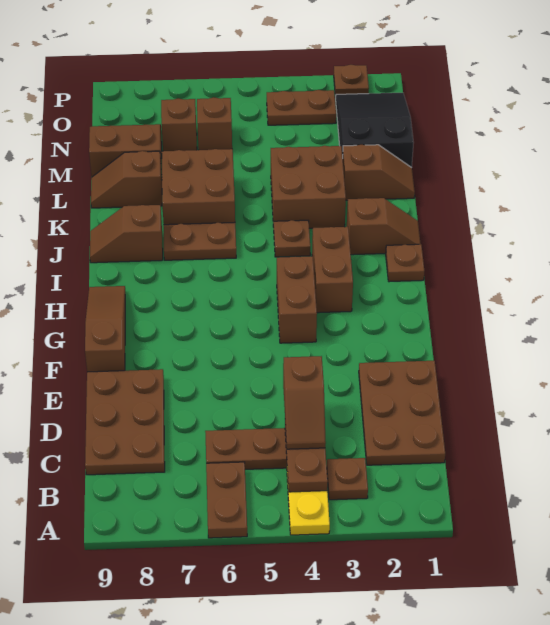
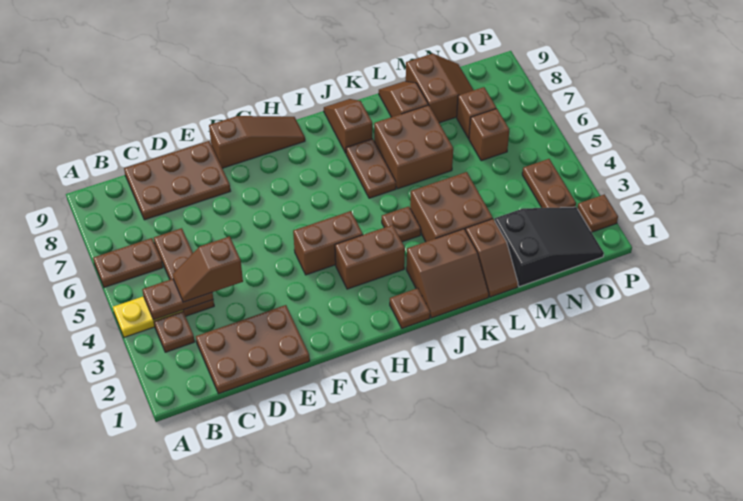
brown slope J1:J2 level 1 top 2 -> brown slope J1:K2 level 1 top 2

